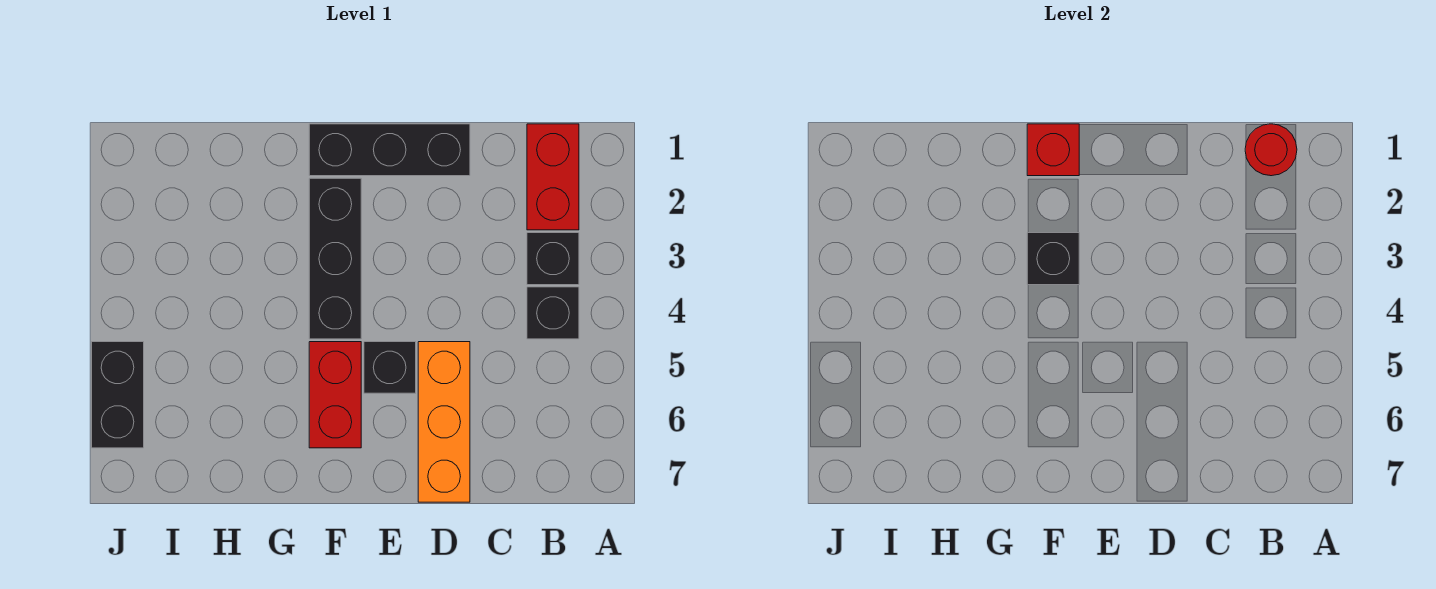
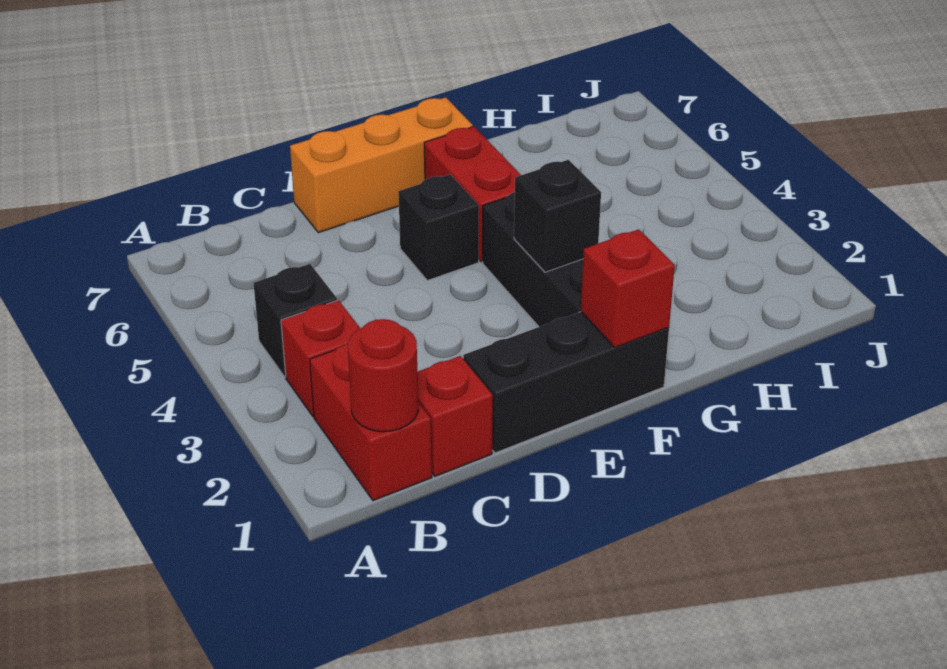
black brick B3 level 1 -> red brick B3 level 1
none -> red brick C1 level 1
orange brick D5:D7 level 1 -> orange brick D7:F7 level 1
black brick J5:J6 level 1 -> none

